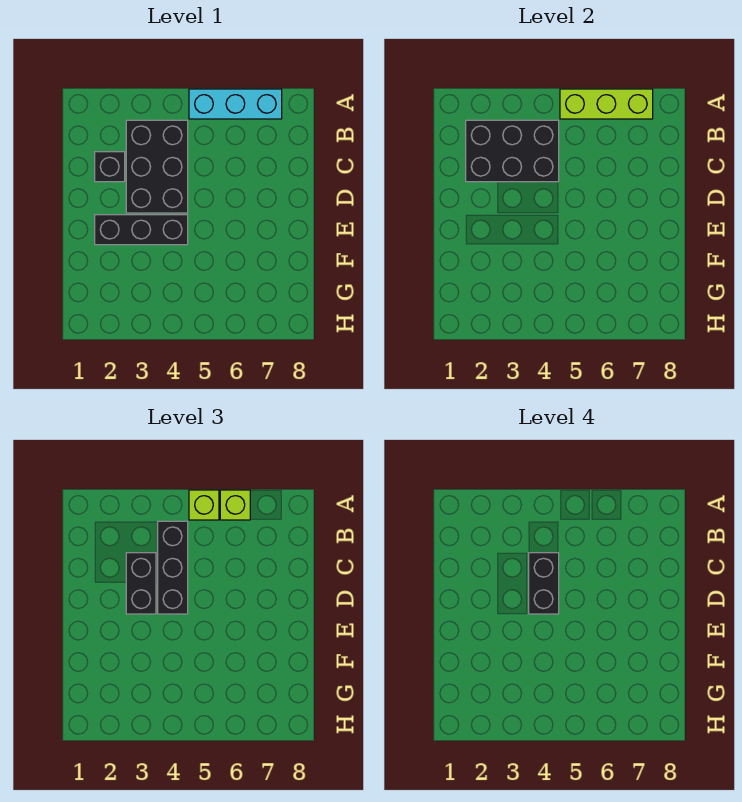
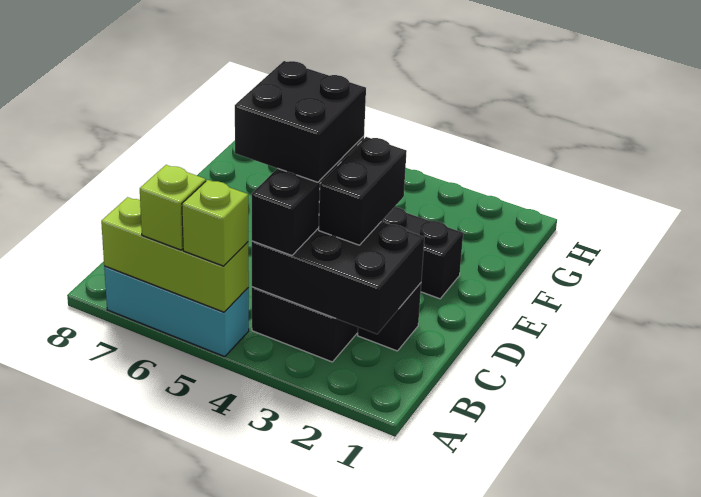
black brick C4:D4 level 4 -> black brick C4:D5 level 4

